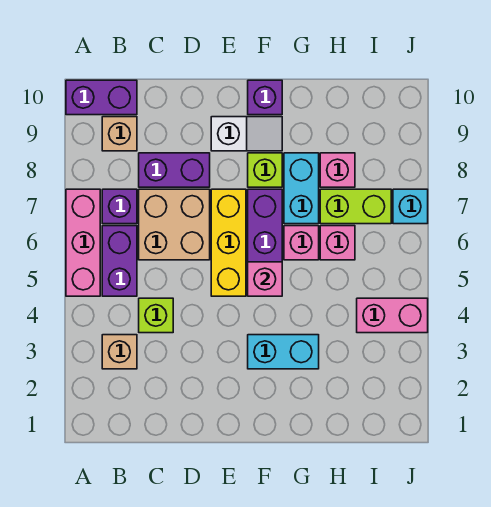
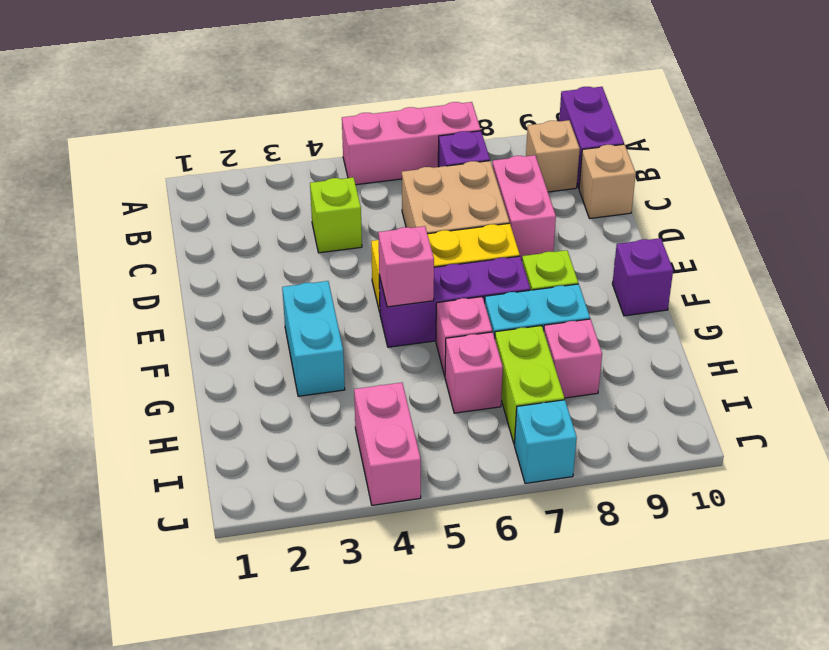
tan brick B3 level 1 -> tan brick C10 level 1
purple brick B5:B6 level 1 -> none
purple brick C8:D8 level 1 -> pink brick C8:D8 level 1
white slope E9:F9 level 1 top E -> none

